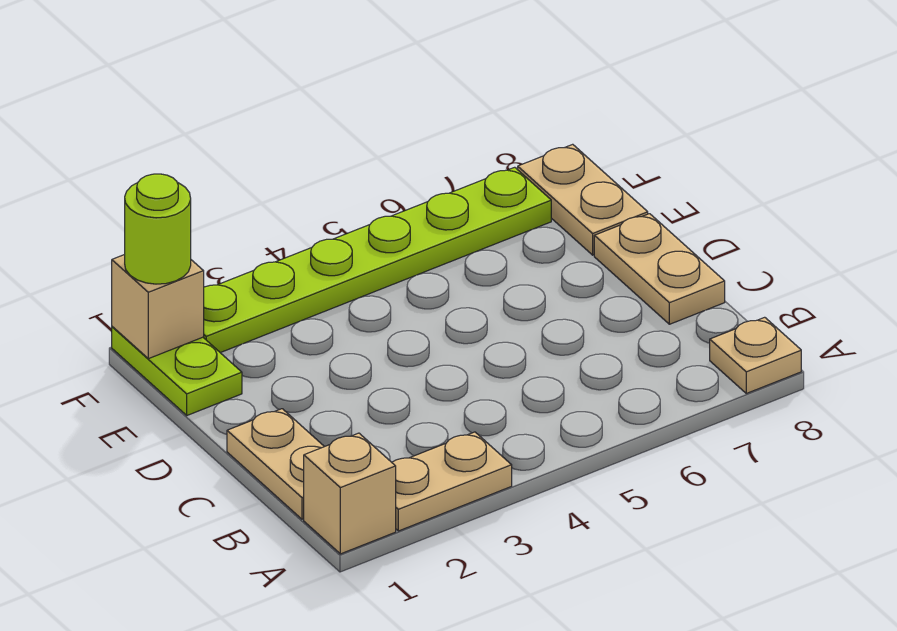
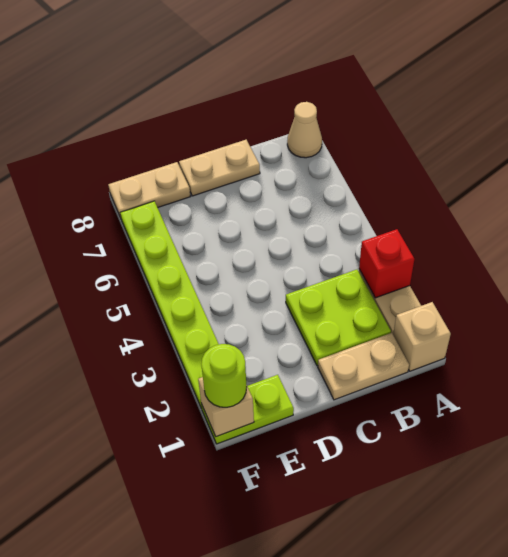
none -> red brick A3 level 2
tan plate A8 level 1 -> tan cone A8 level 1
none -> lime plate B2:C3 level 1

